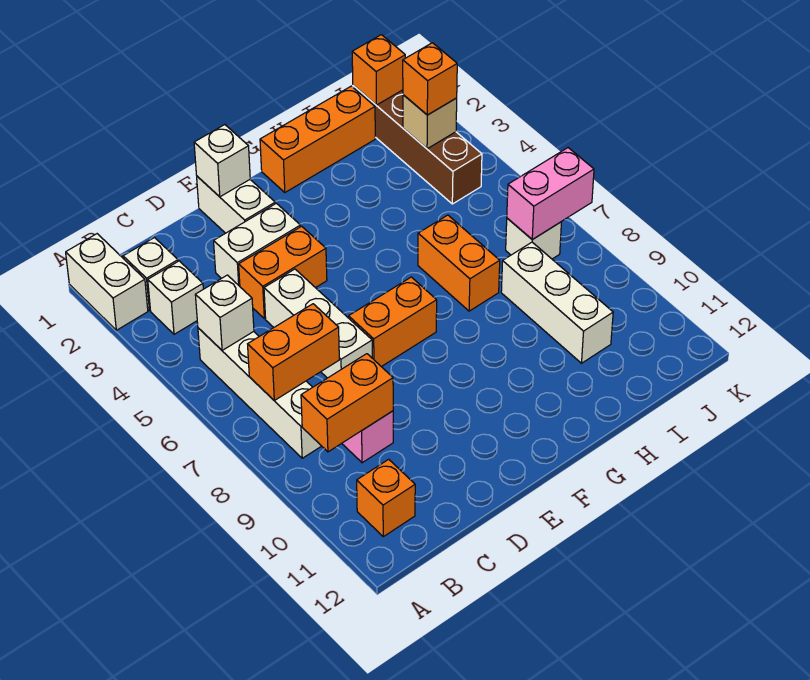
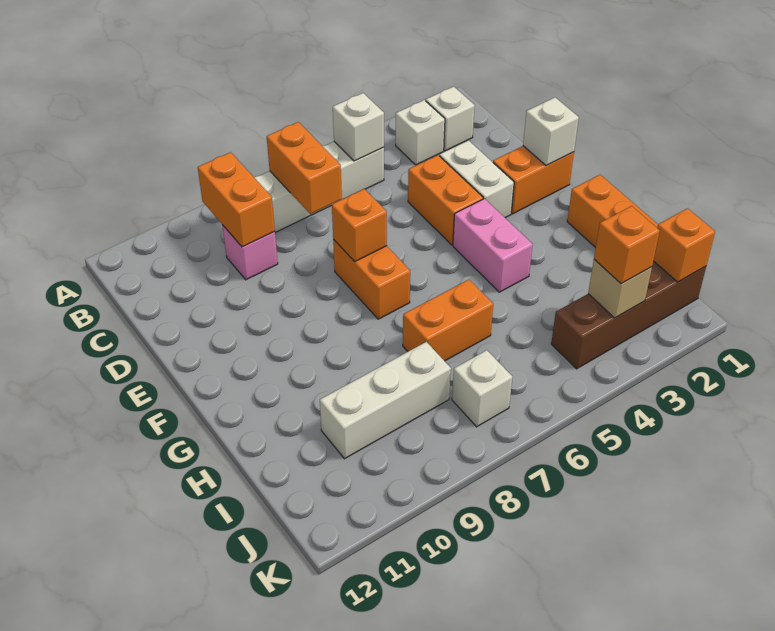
white brick A1:A2 level 1 -> none
orange brick B11 level 1 -> orange brick E7 level 2
white brick D5:D7 level 1 -> none
white brick E1:E2 level 1 -> orange brick E1:E2 level 1
pink brick J7:K7 level 2 -> pink brick F4:G4 level 1

